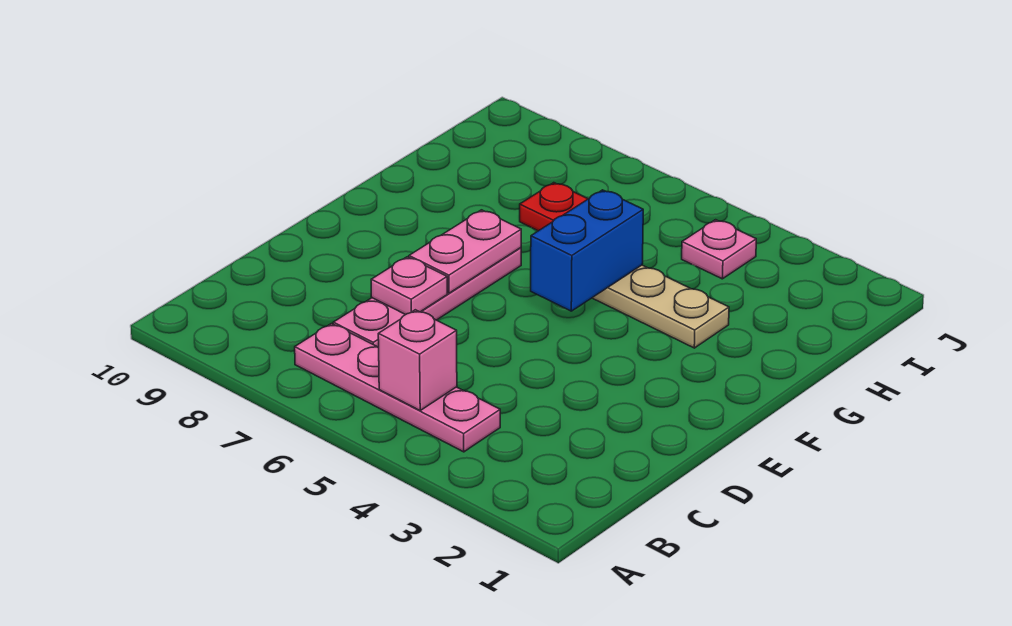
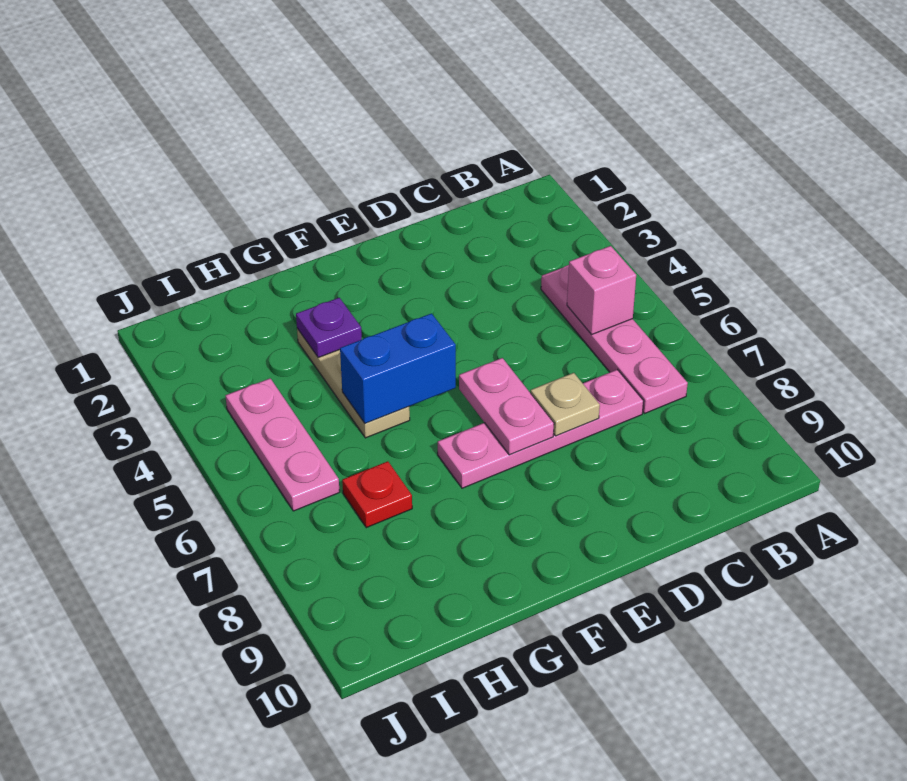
pink plate D7 level 2 -> tan plate D7 level 2
pink plate E7:F7 level 2 -> pink plate E6:E7 level 2
none -> purple plate G3 level 2
pink plate I4 level 1 -> pink plate I4:I6 level 1

